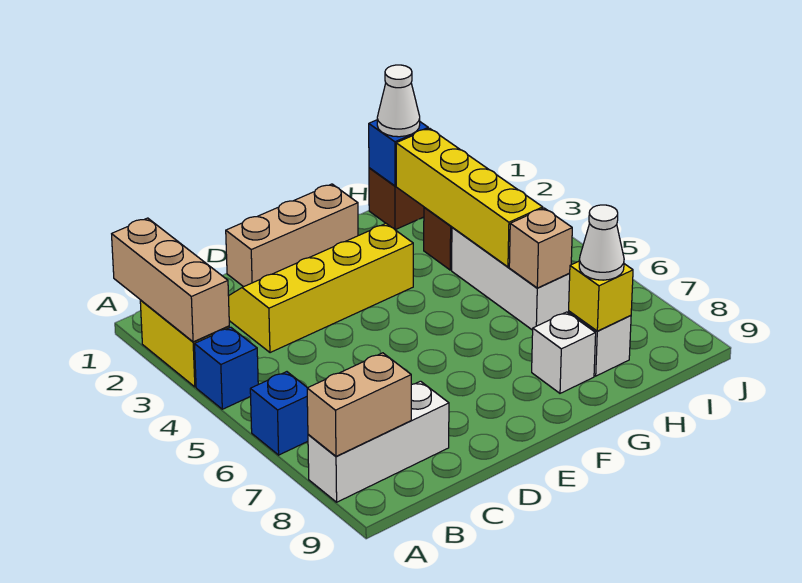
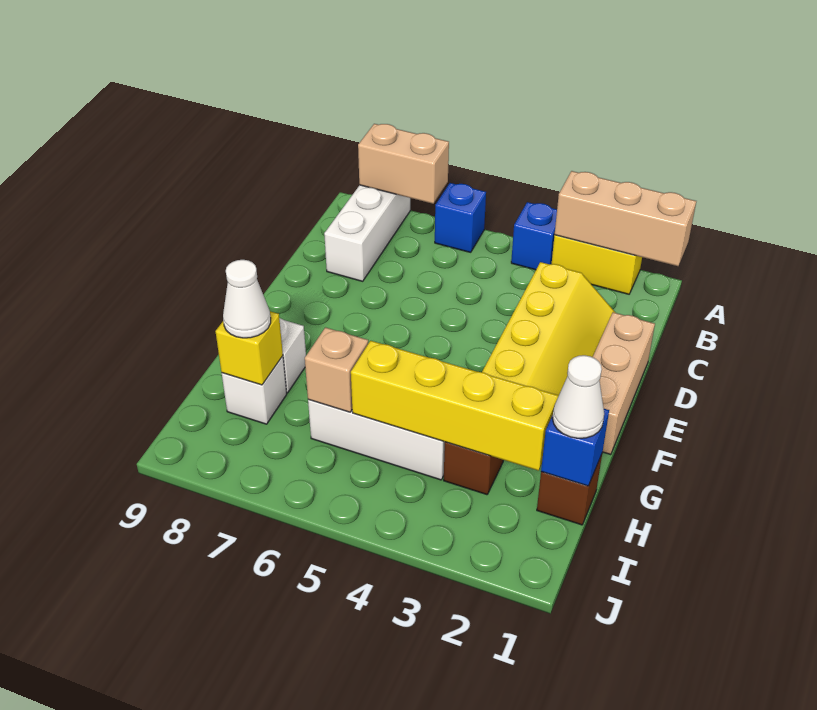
tan brick A8:B8 level 2 -> tan brick A7:A8 level 2

